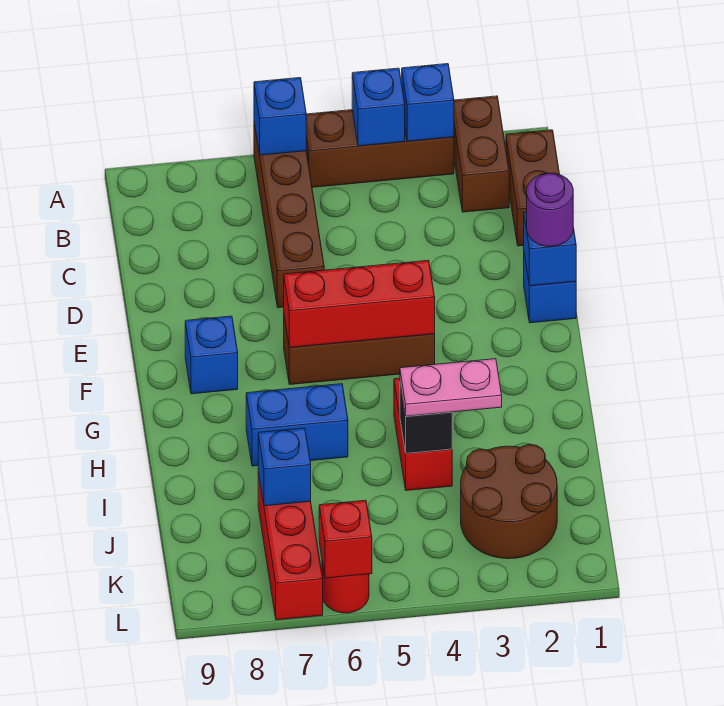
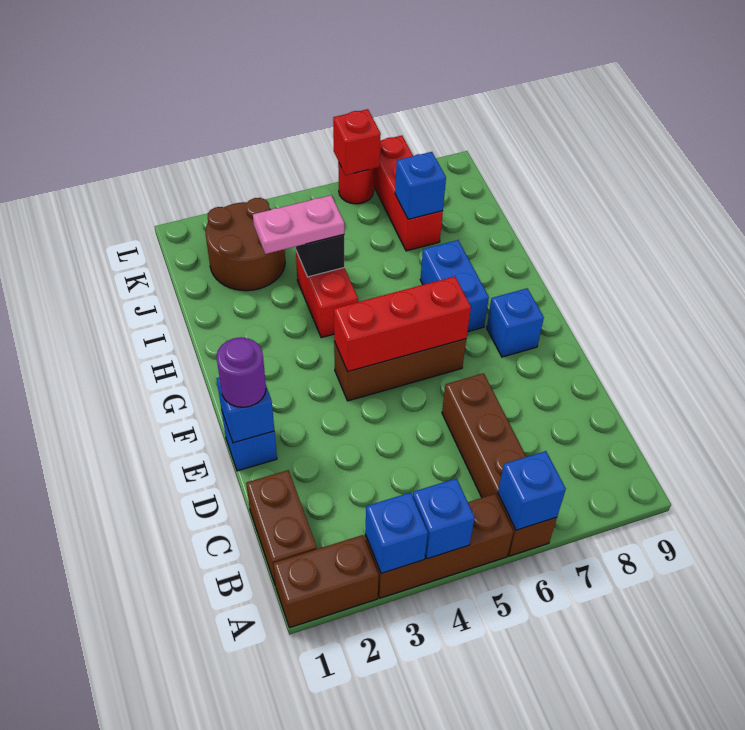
brown brick A2:B2 level 1 -> brown brick A1:A2 level 1
blue brick H6:H7 level 1 -> blue brick G7:H7 level 1

